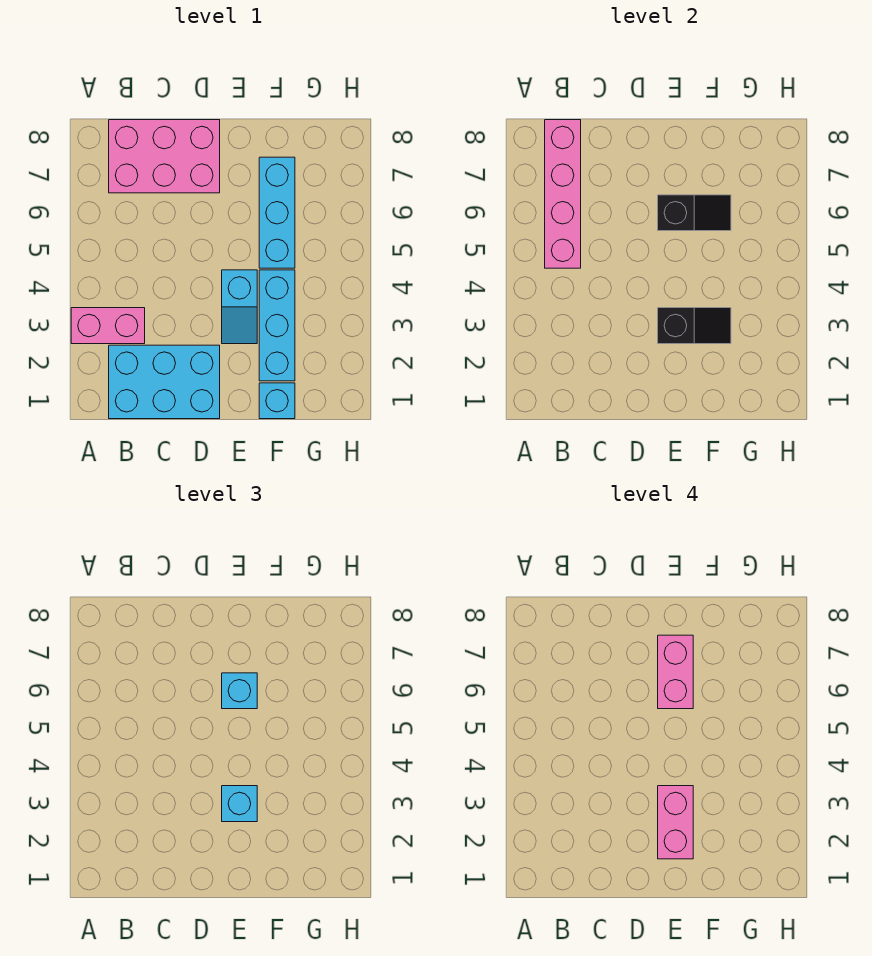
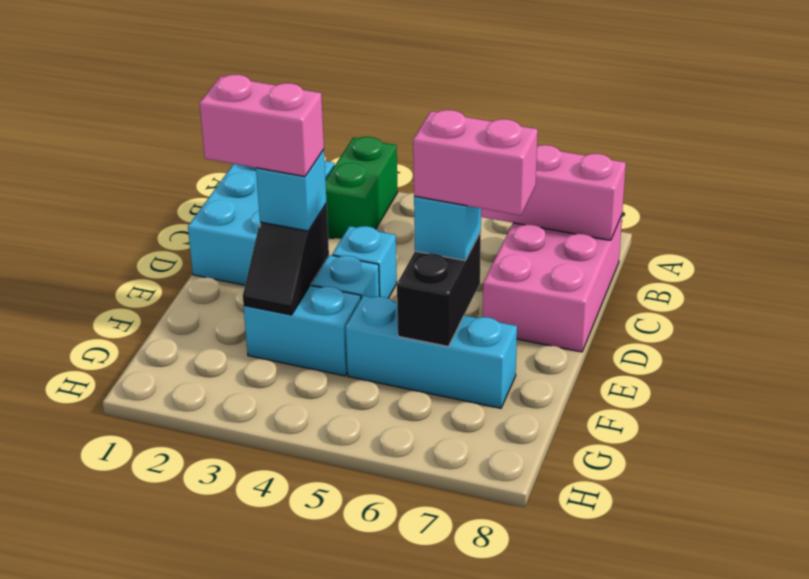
pink brick A3:B3 level 1 -> green brick A3:B3 level 1
black slope E6:F6 level 2 top E -> black brick E6:F6 level 2
cyan brick F1 level 1 -> cyan brick D4 level 1
cyan brick F2:F4 level 1 -> cyan brick F3:F4 level 1

